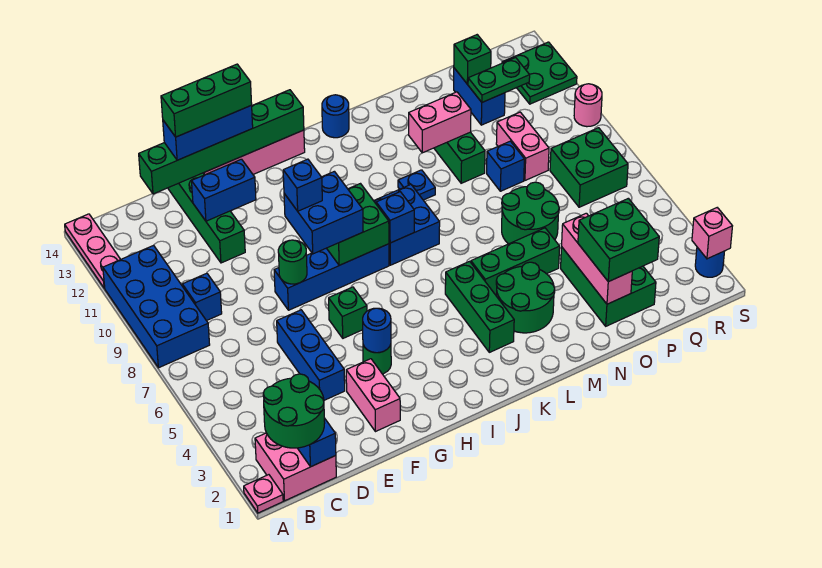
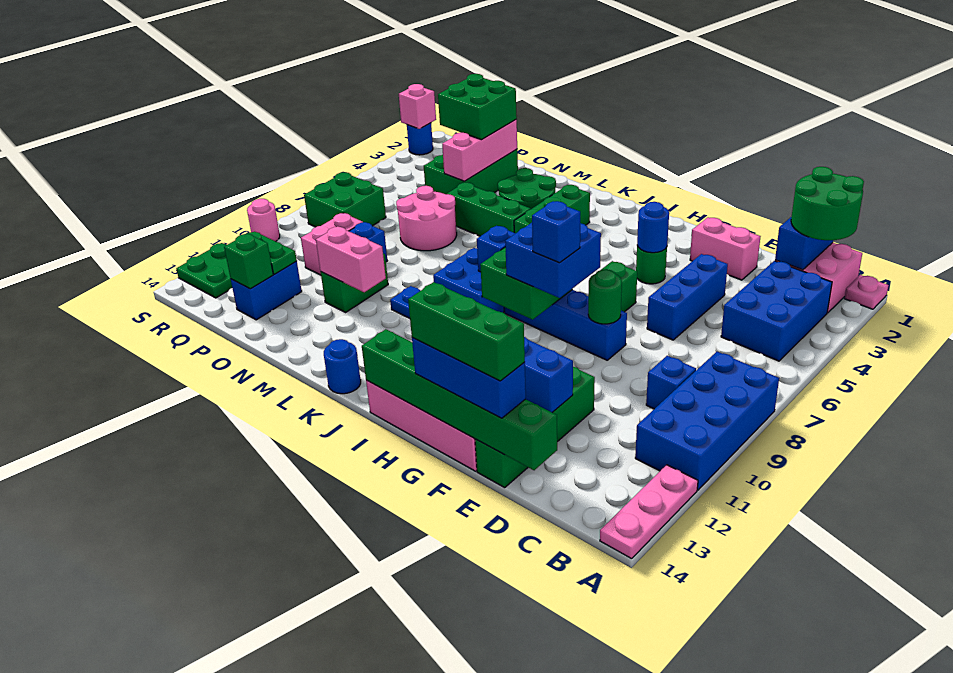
none -> blue brick B3:C5 level 1
pink brick F2:F3 level 1 -> pink brick E2:F2 level 1
green round brick N6:O7 level 1 -> pink round brick N6:O7 level 1

